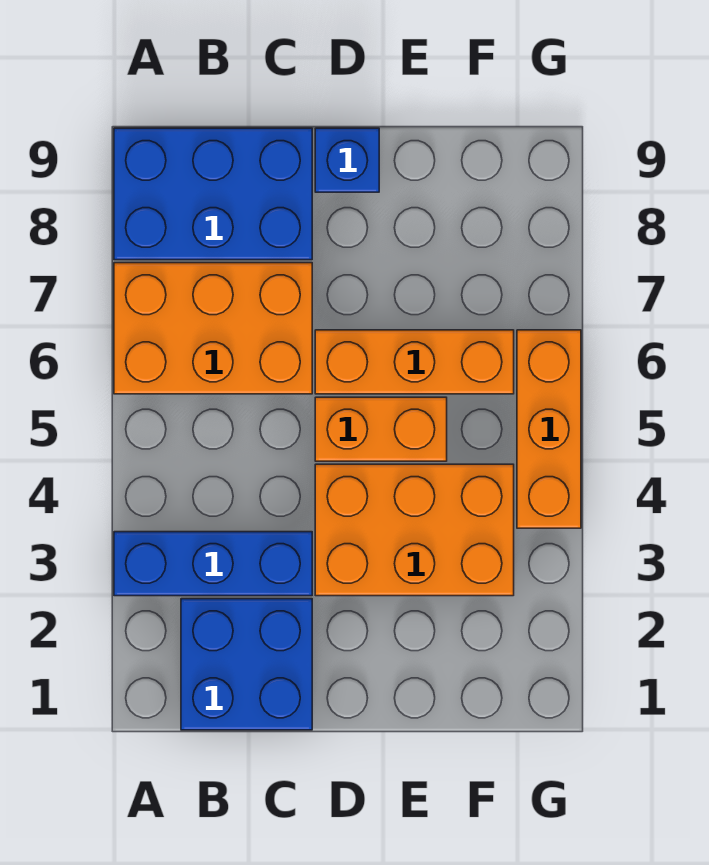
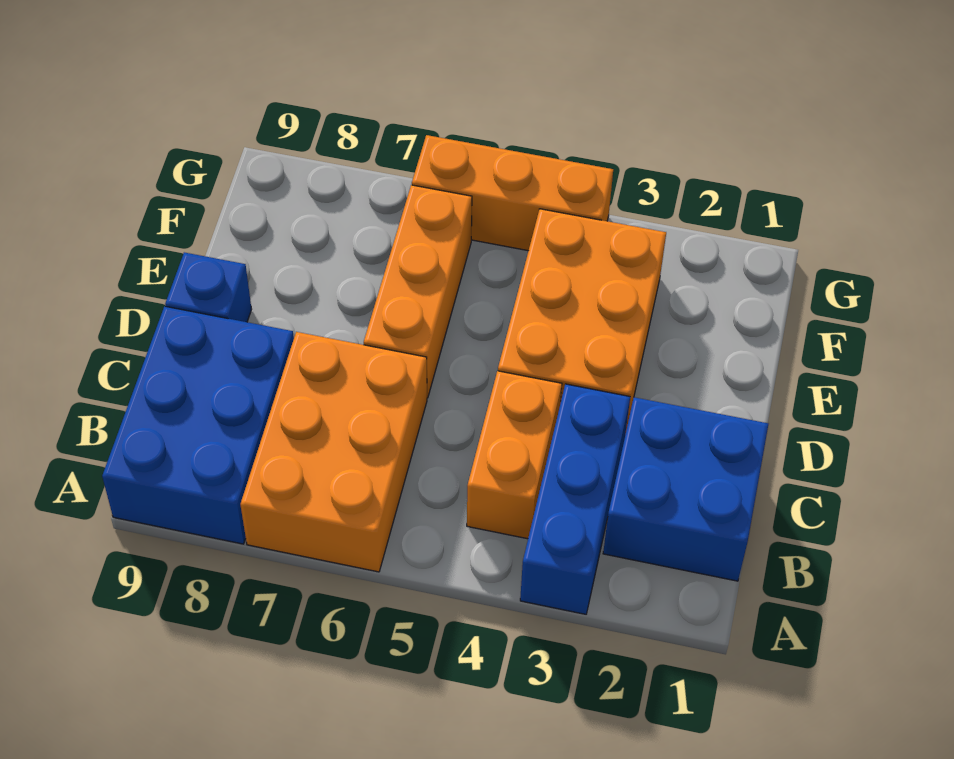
orange brick D5:E5 level 1 -> orange brick B4:C4 level 1

